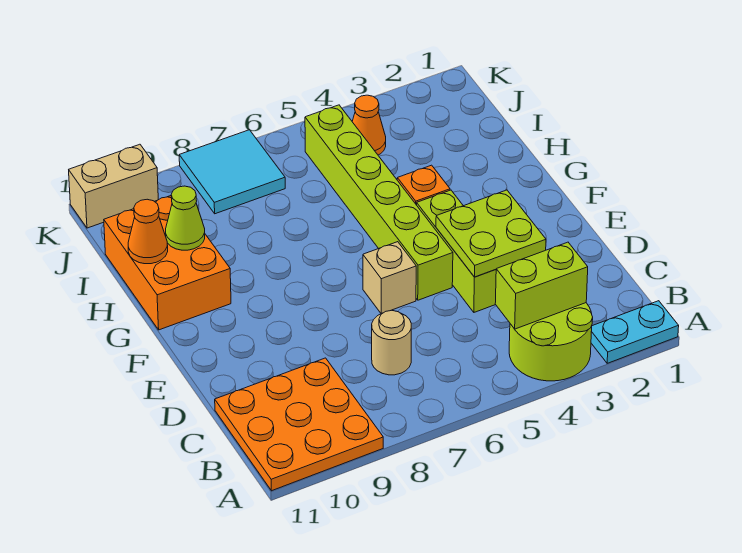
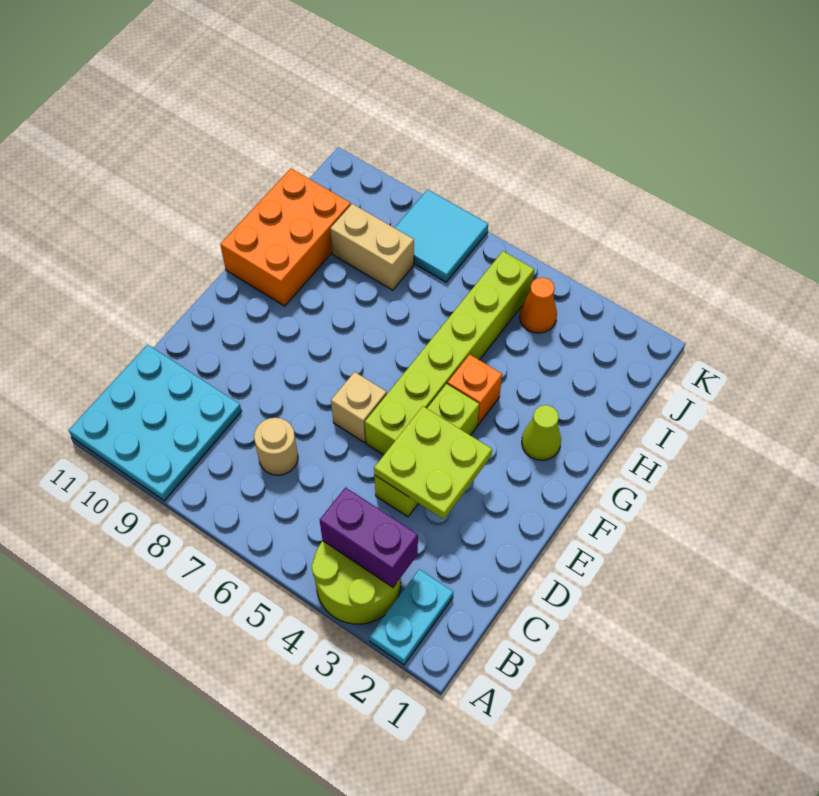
cyan plate A1:A2 level 1 -> cyan plate A2:B2 level 1
orange plate A9:C11 level 1 -> cyan plate A9:C11 level 1
lime brick B3:B4 level 2 -> purple brick B3:B4 level 2
lime cone H10 level 2 -> lime cone G2 level 1
orange cone H11 level 2 -> none
tan brick K10:K11 level 1 -> tan brick I8:I9 level 1

